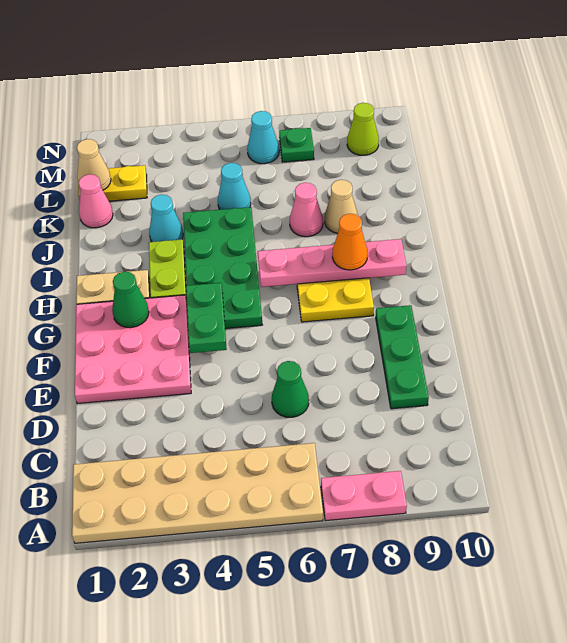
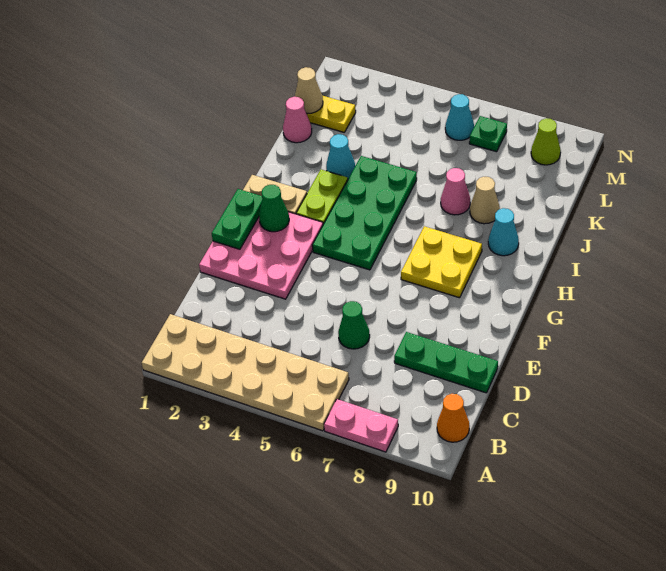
green plate D9:F9 level 1 -> green plate D8:D10 level 1
green plate F4:G4 level 2 -> green plate F1:G1 level 2
pink plate H6:H9 level 2 -> none
orange cone H8 level 3 -> orange cone B10 level 1
cyan cone K5 level 1 -> cyan cone I9 level 1

